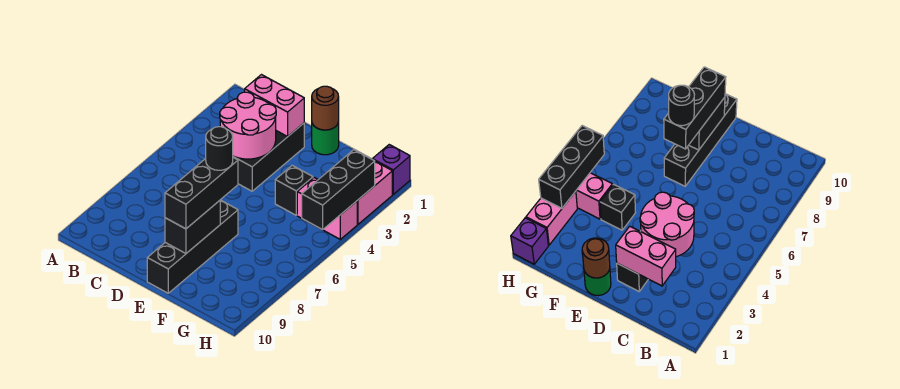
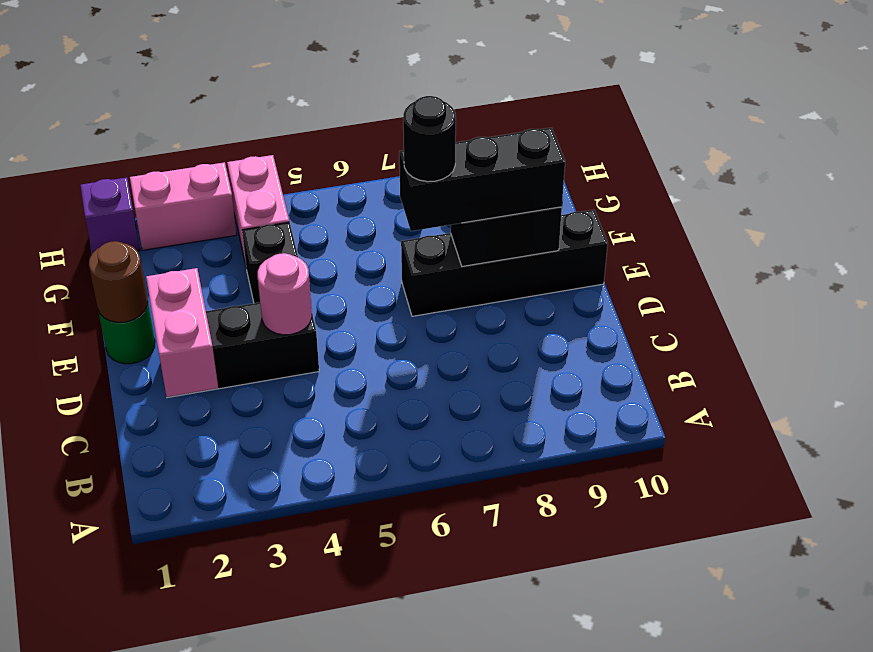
pink round brick C3:D4 level 2 -> pink round brick D4 level 2
black brick H3:H5 level 2 -> none

